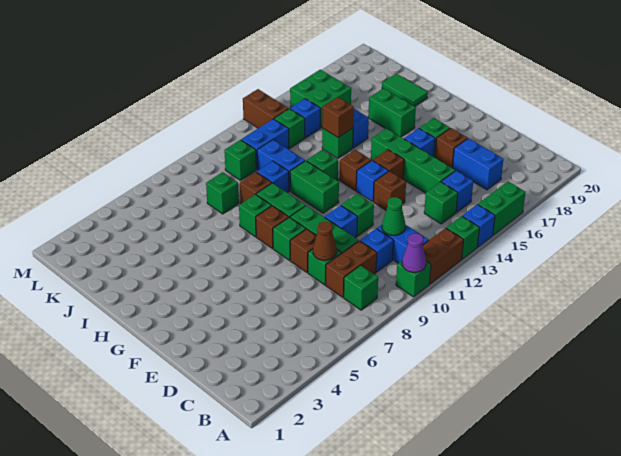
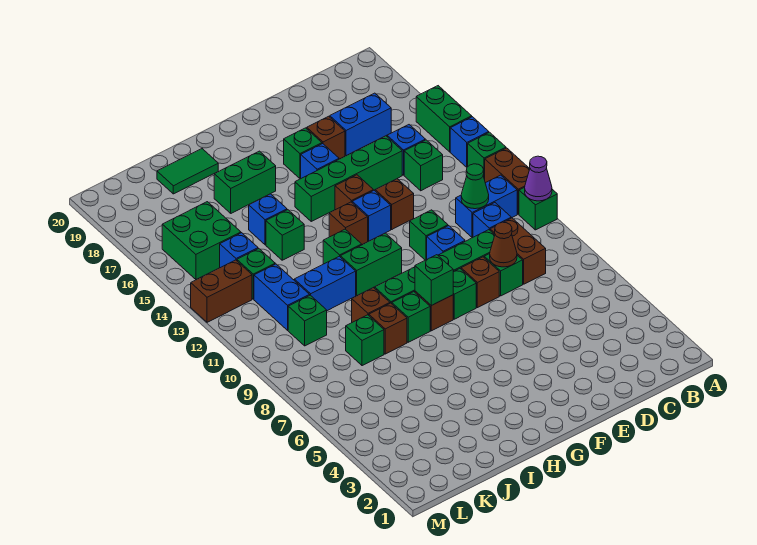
green brick B8 level 1 -> green brick G8 level 2
blue brick I10 level 1 -> none
brown brick I14 level 2 -> brown brick I8 level 1

